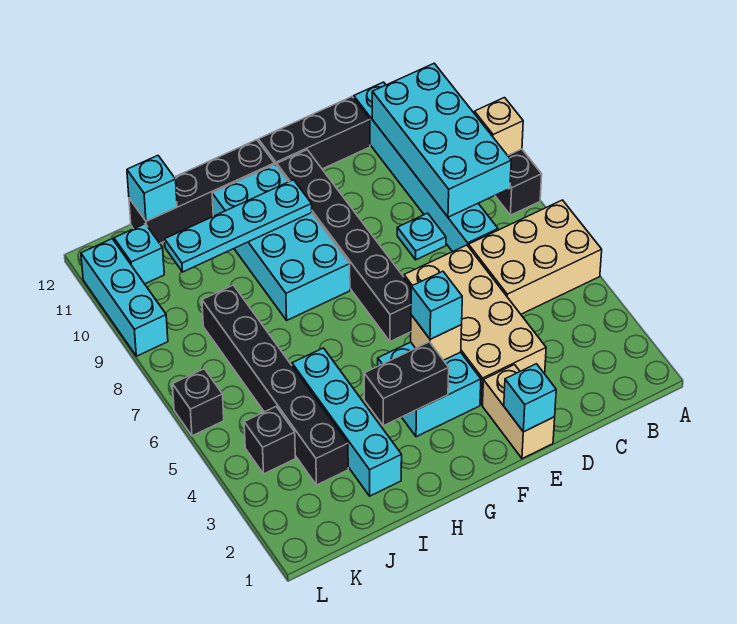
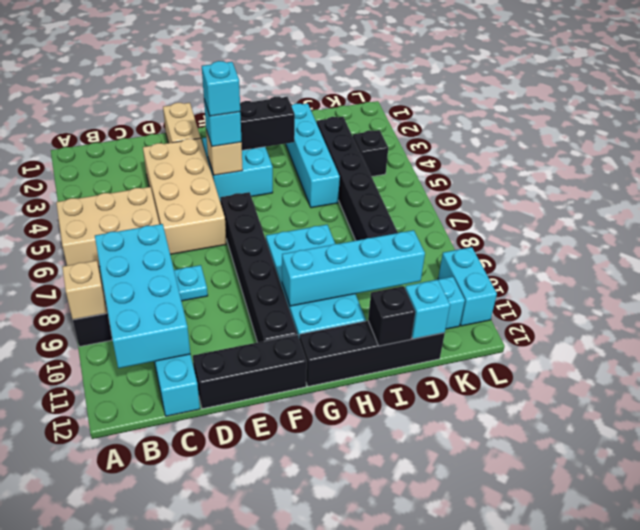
cyan brick E1 level 2 -> cyan brick F4 level 4
cyan plate G10:J10 level 2 -> cyan brick G10:J10 level 2
black brick L6 level 1 -> black brick I12 level 2
cyan brick L9:L11 level 1 -> cyan brick L10:L11 level 1

